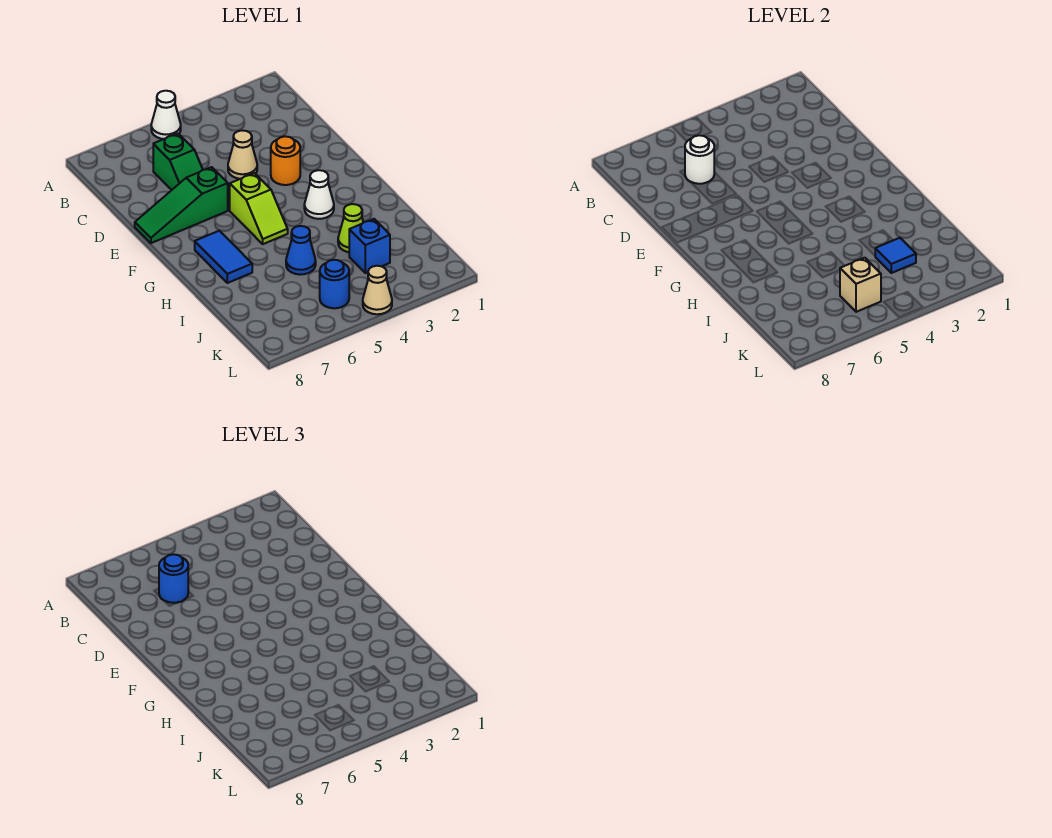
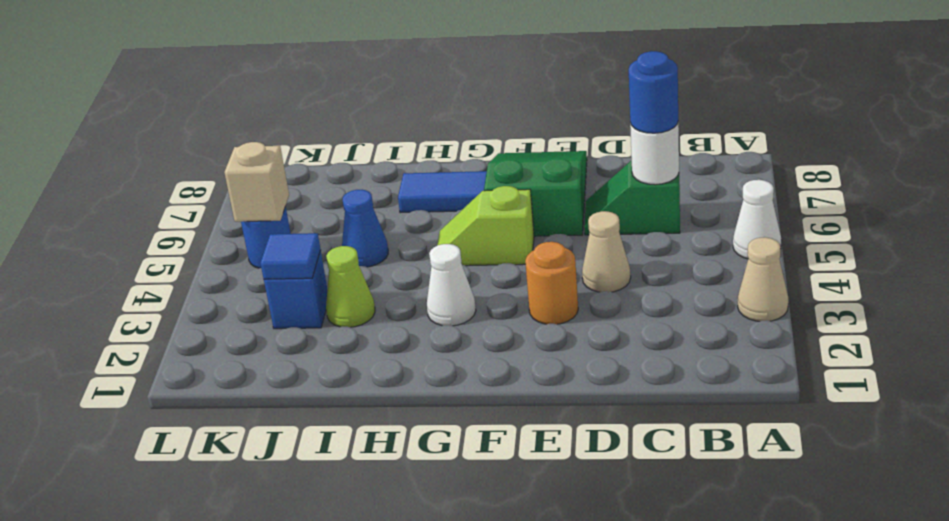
green slope E6:E8 level 1 top 6 -> green slope E6:F8 level 1 top 6
tan cone L4 level 1 -> tan cone A3 level 1

